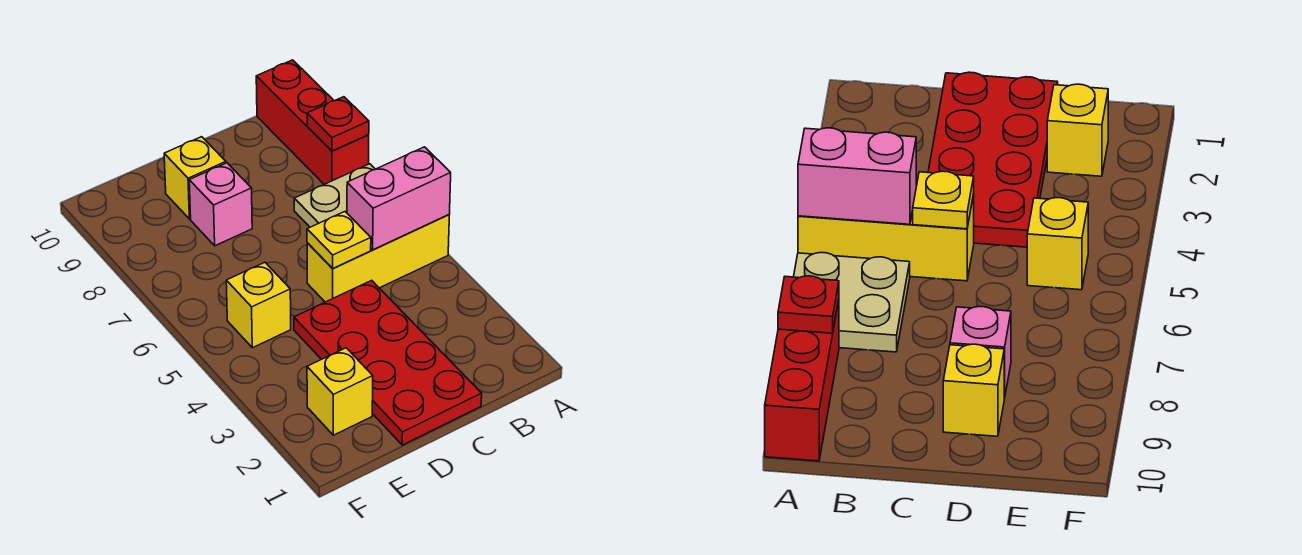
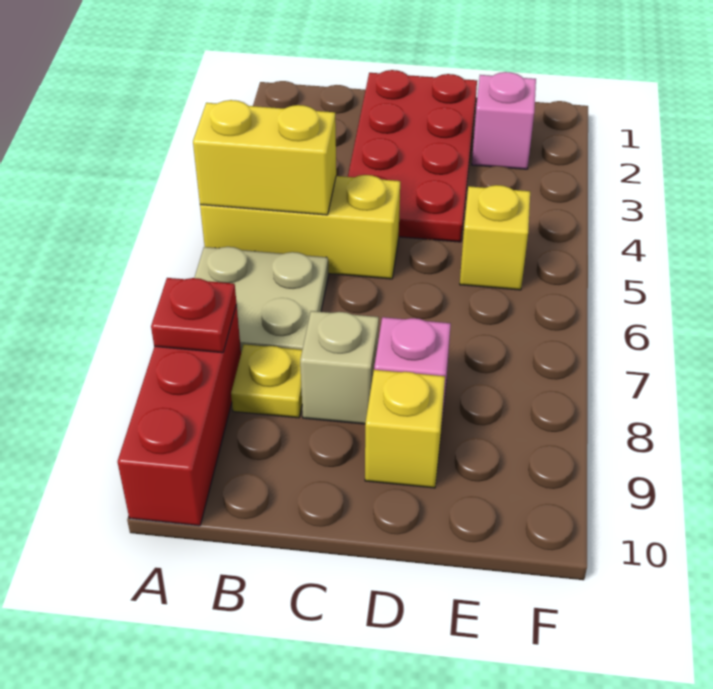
pink brick A5:B5 level 2 -> yellow brick A5:B5 level 2
yellow plate C5 level 2 -> yellow plate B8 level 1
none -> tan brick C8 level 1
yellow brick E2 level 1 -> pink brick E2 level 1

